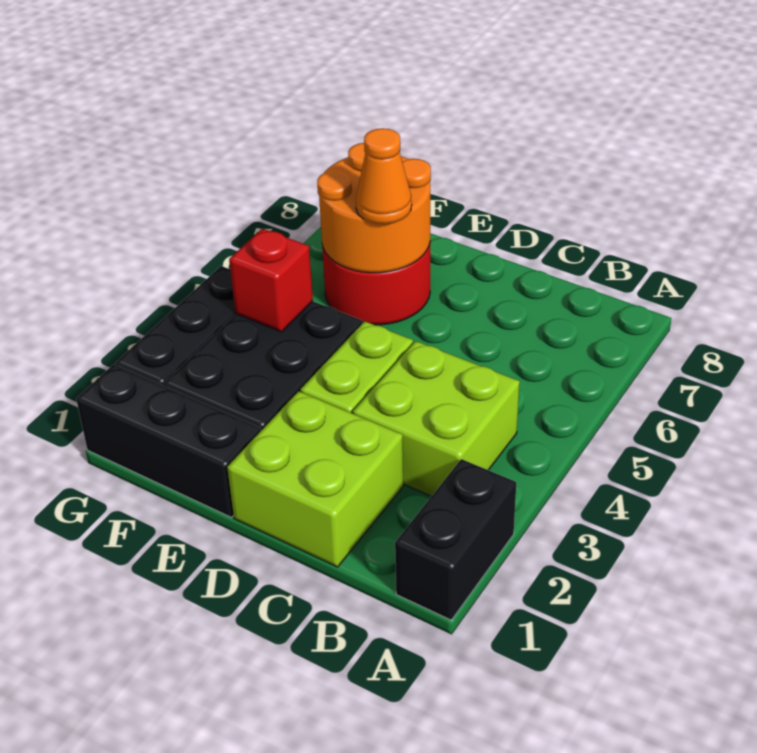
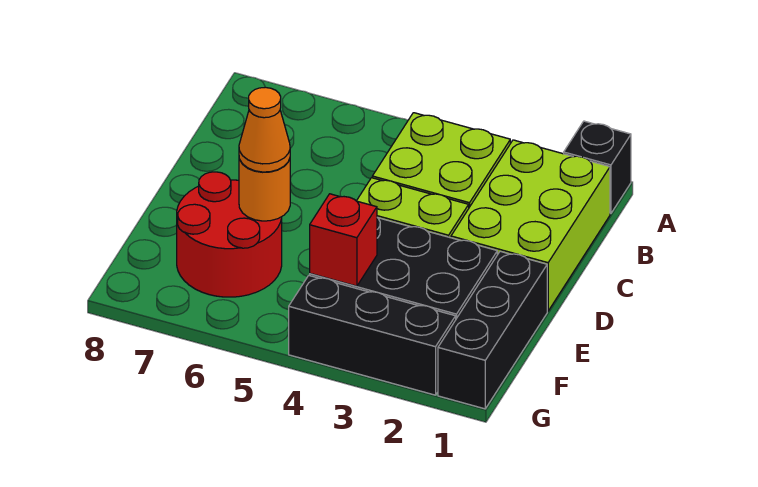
black brick A1:A2 level 1 -> black brick A1 level 1
lime brick C1:D2 level 1 -> lime brick B1:D2 level 1
orange round brick E6:F7 level 2 -> orange round brick E6 level 2

